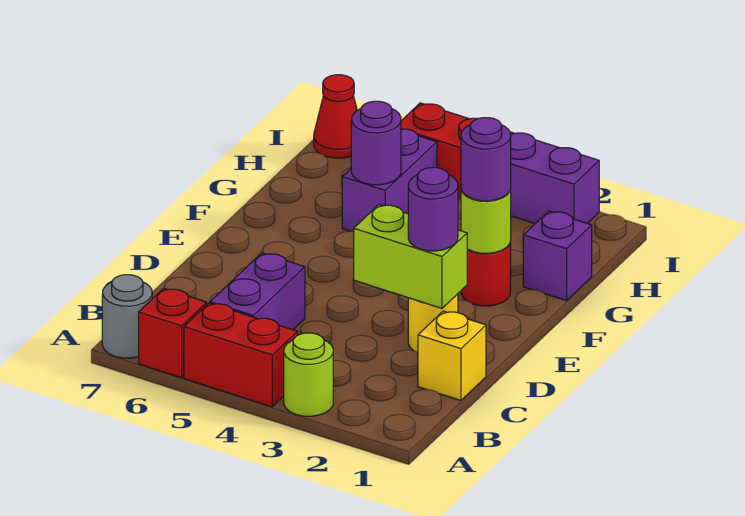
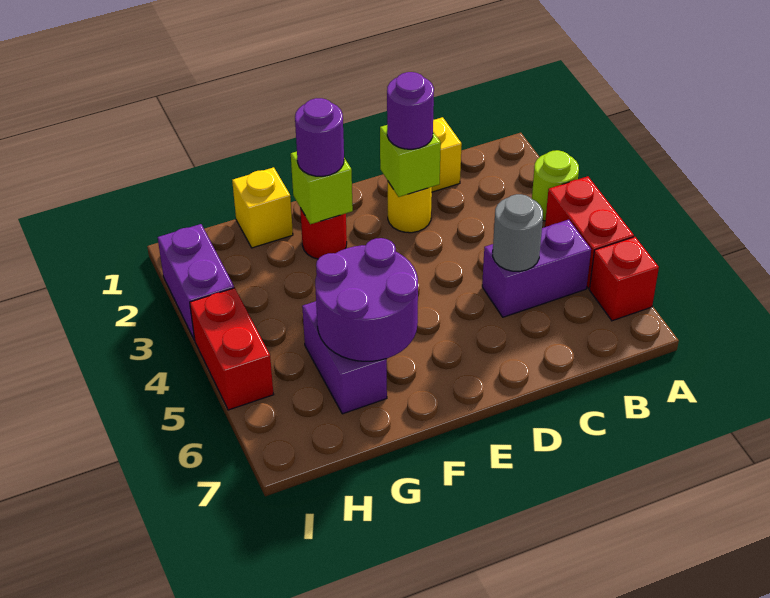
grey round brick A7 level 1 -> grey round brick C5 level 2
lime brick D2:D3 level 2 -> lime brick D2 level 2
lime round brick F2 level 2 -> lime brick F2 level 2
purple brick G1 level 1 -> yellow brick G1 level 1
purple brick G5:H5 level 1 -> purple brick G5:G6 level 1
purple round brick G5 level 2 -> purple round brick F5:G6 level 2
red cone I7 level 1 -> none

